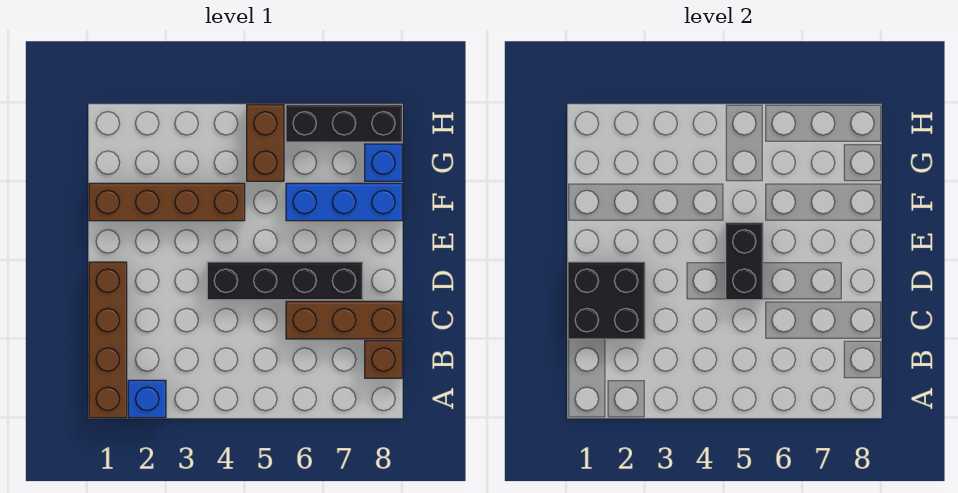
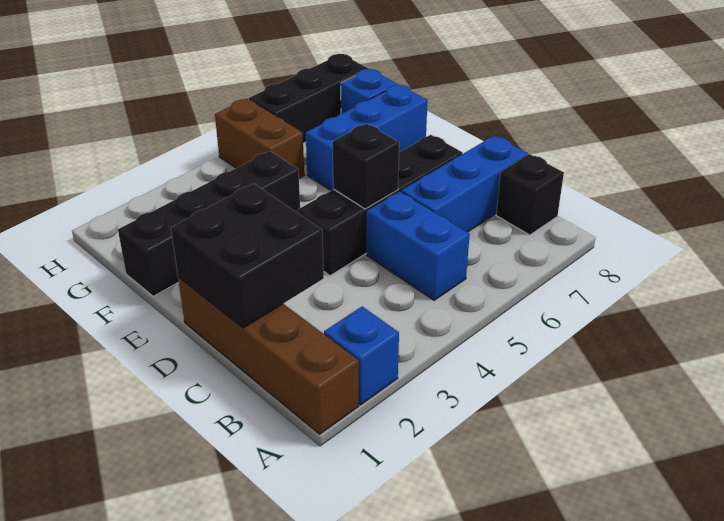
none -> blue brick B5:C5 level 1
brown brick B8 level 1 -> black brick B8 level 1
brown brick C6:C8 level 1 -> blue brick C6:C8 level 1
black brick D5:E5 level 2 -> black brick D5 level 2
brown brick F1:F4 level 1 -> black brick F1:F4 level 1

